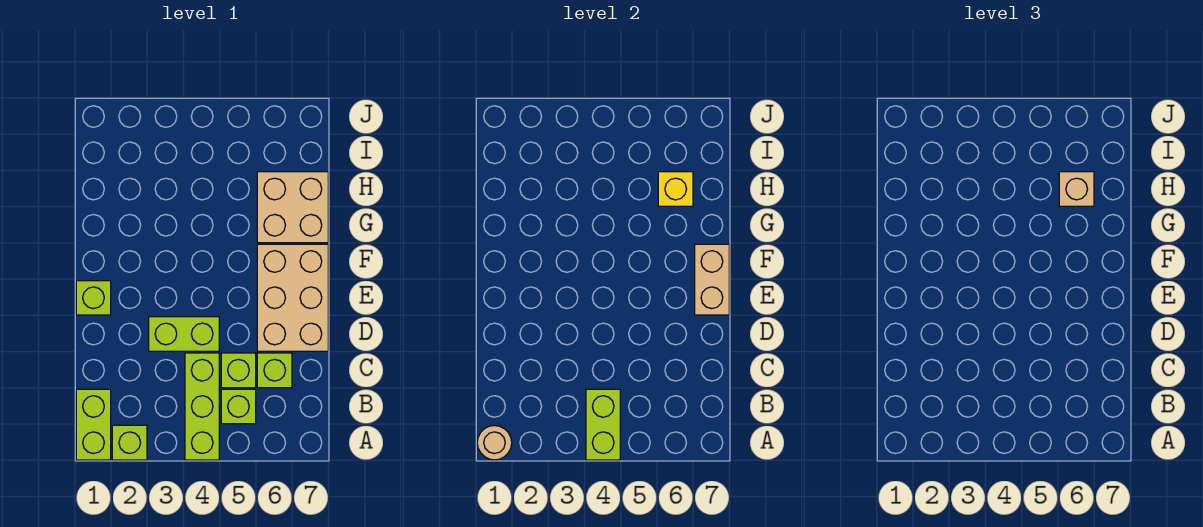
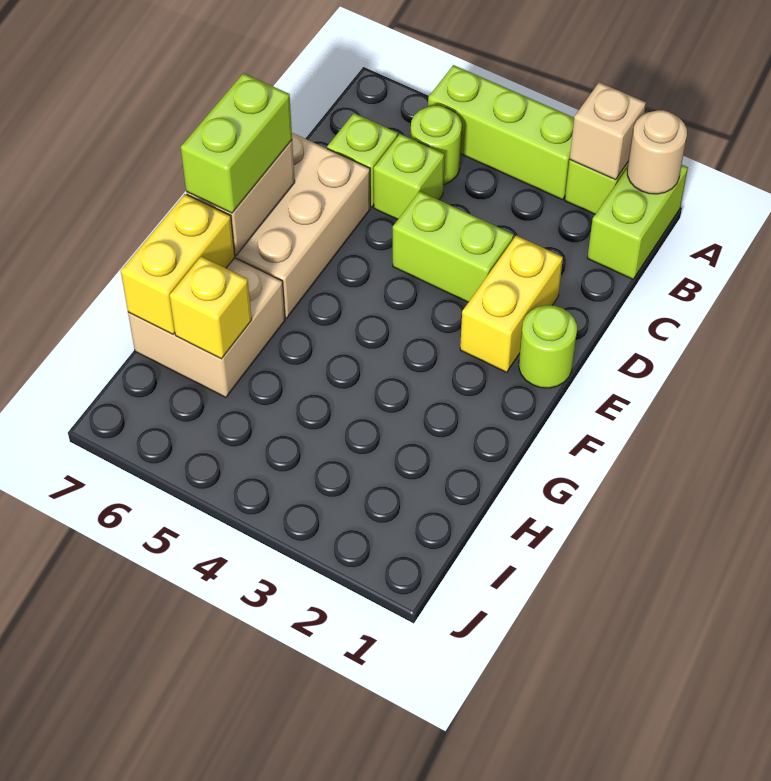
lime brick A4:C4 level 1 -> lime brick A3:A5 level 1
lime brick A4:B4 level 2 -> lime brick E7:F7 level 3
lime brick B5 level 1 -> lime round brick B5 level 1
none -> yellow brick D2:E2 level 1
lime brick E1 level 1 -> lime round brick E1 level 1
none -> yellow brick G7:H7 level 2
tan brick H6 level 3 -> tan brick A2 level 2

